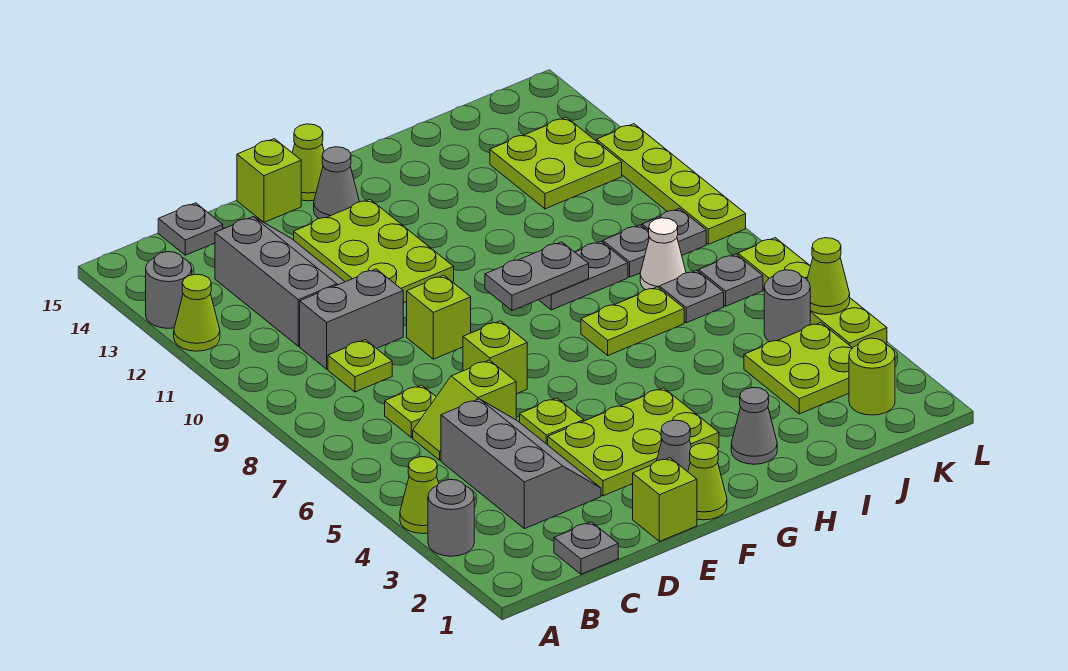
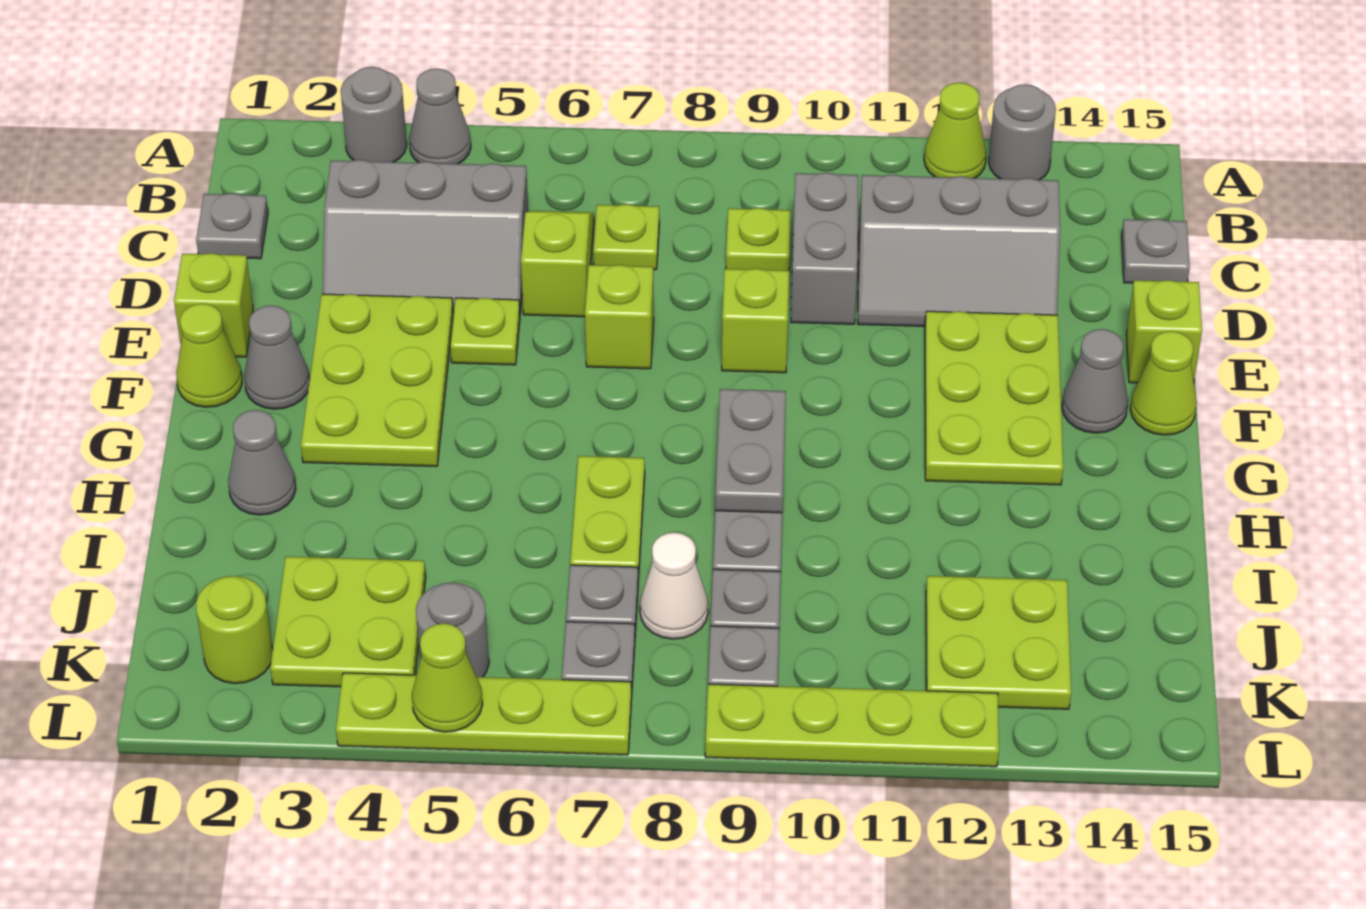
lime cone A4 level 1 -> grey cone A4 level 1
lime plate E11:F13 level 1 -> lime plate E12:G13 level 1

